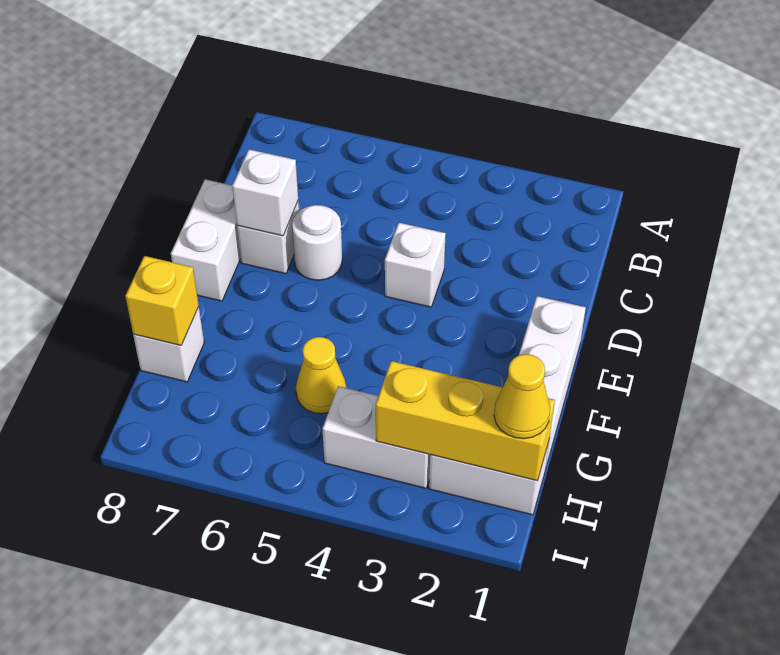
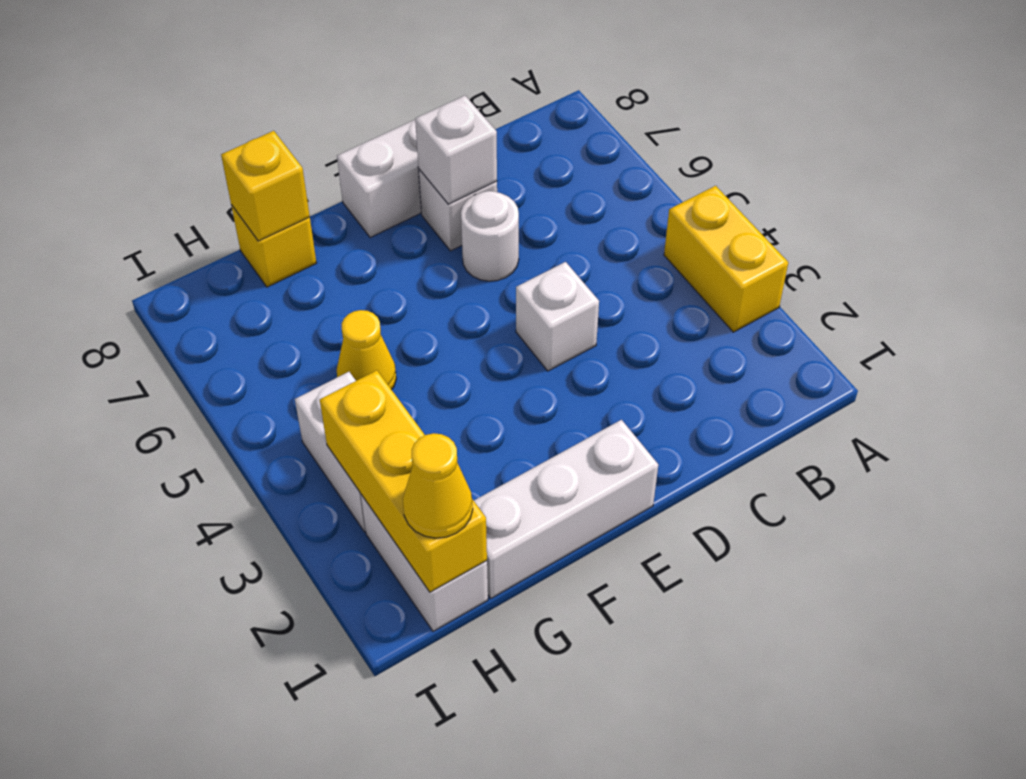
none -> yellow brick A3:A4 level 1
white brick G8 level 1 -> yellow brick G8 level 1

